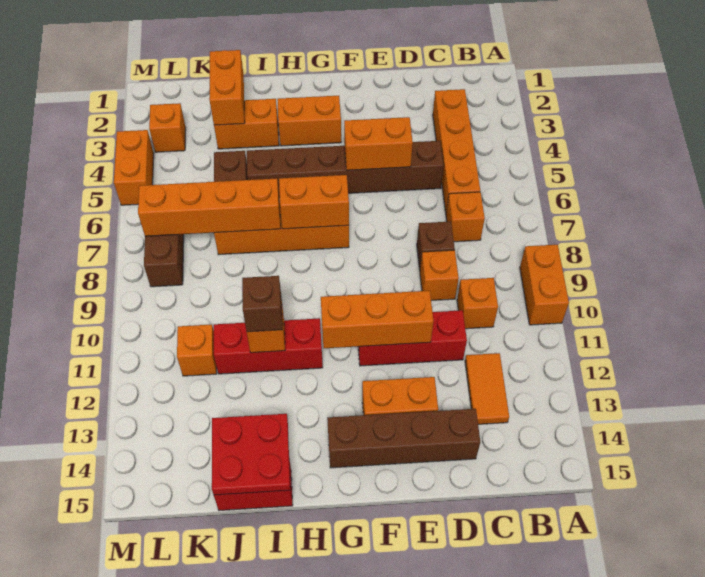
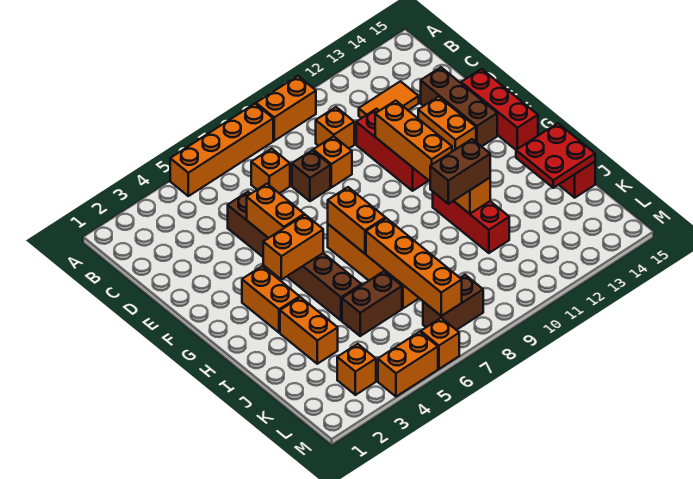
orange brick C3:C6 level 1 -> orange brick A5:A8 level 1
brown brick D14:G14 level 1 -> brown brick D14:F14 level 1
none -> red brick E15:G15 level 1
brown brick I11 level 3 -> brown brick I10:I11 level 3
orange brick J2:J3 level 2 -> orange brick G4:G5 level 2
orange brick K11 level 1 -> orange brick M6 level 1

